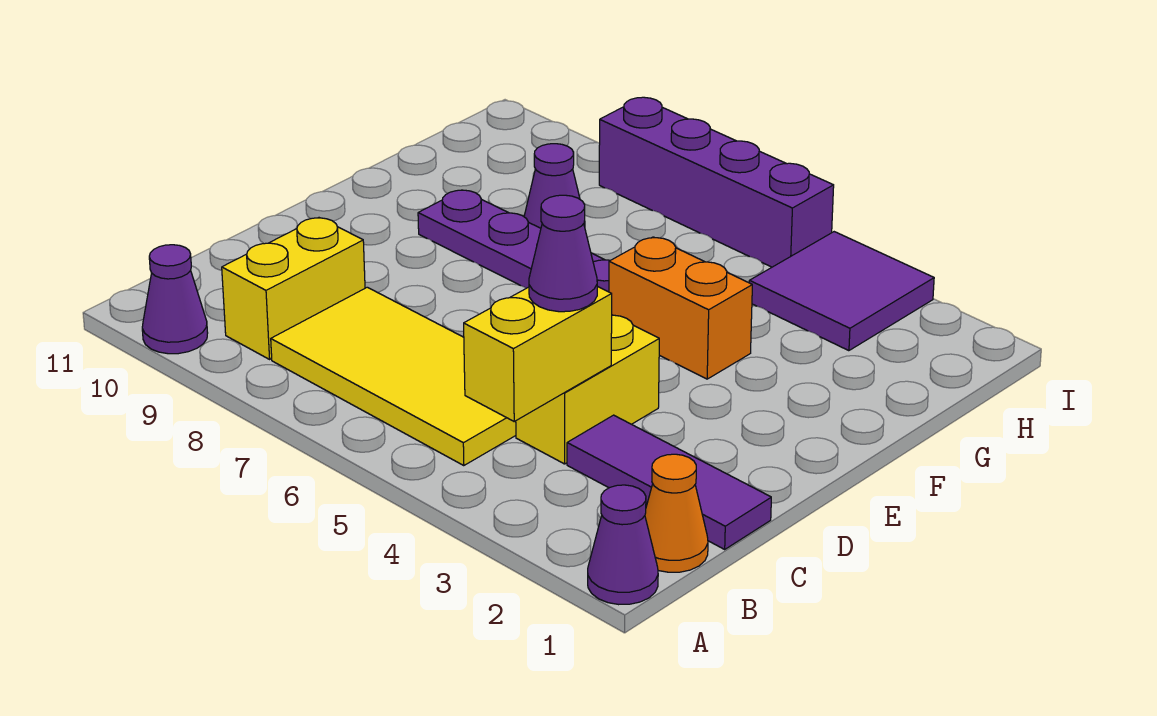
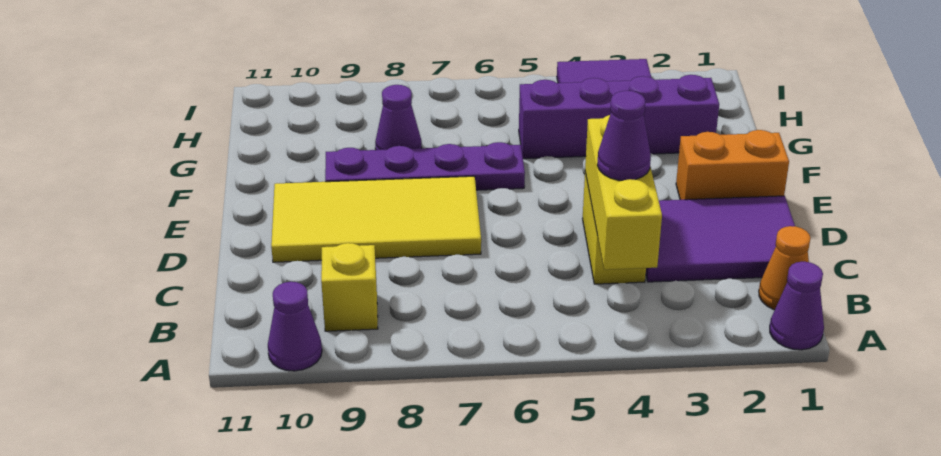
yellow brick B4:C4 level 2 -> yellow brick B4:D4 level 2
yellow tile B5:C8 level 1 -> yellow tile D7:E10 level 1
yellow brick B9:C9 level 1 -> yellow brick B9 level 1
purple tile C1:C3 level 1 -> purple tile C1:D3 level 1
orange brick F4:F5 level 1 -> orange brick E1:E2 level 1
purple brick I5:I8 level 1 -> purple brick G2:G5 level 1

